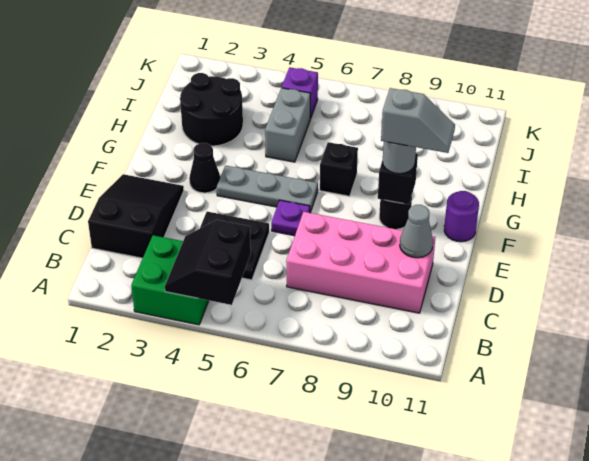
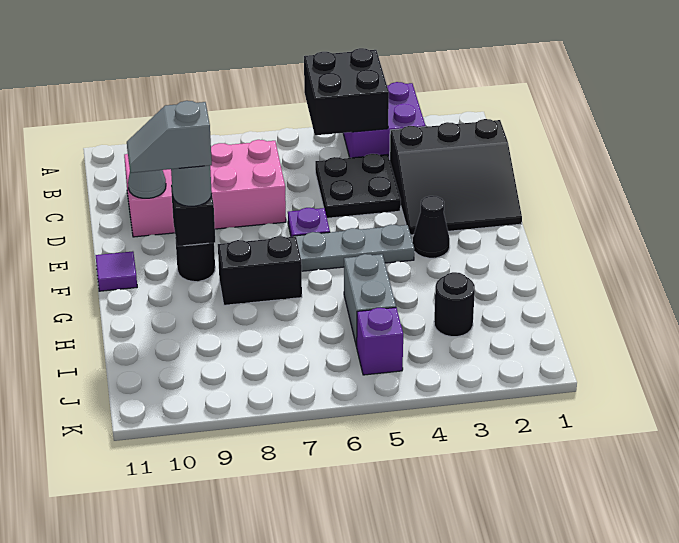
green brick A3:B4 level 1 -> purple brick A3:B4 level 1
black slope A4:B5 level 2 top 5 -> black brick A4:B5 level 2
black slope C1:E2 level 1 top C -> black slope C1:E3 level 1 top C
purple round brick F11 level 1 -> purple tile F11 level 1
black brick G7 level 1 -> black brick G7:G8 level 1
black round brick H2:I3 level 1 -> black round brick I3 level 1

